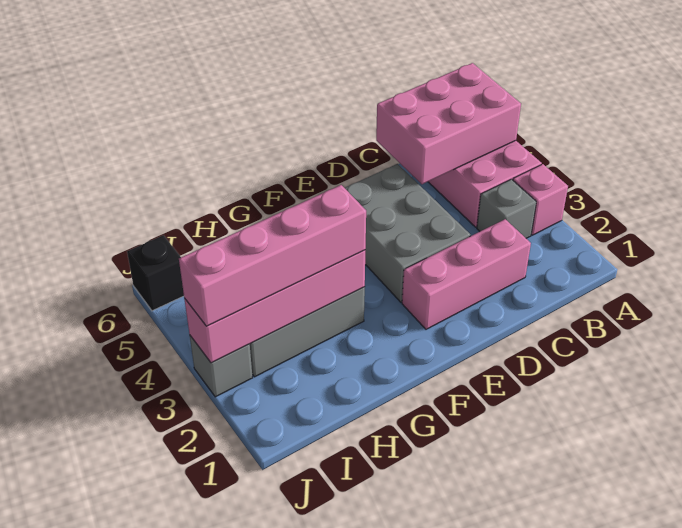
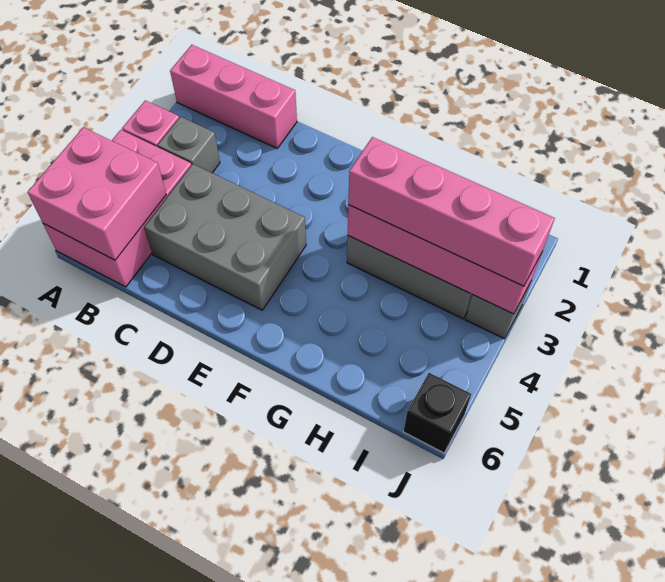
pink brick A5:C6 level 2 -> pink brick A5:B6 level 2
pink brick C2:E2 level 1 -> pink brick A1:C1 level 1
grey brick D3:E5 level 1 -> grey brick C4:E5 level 1

